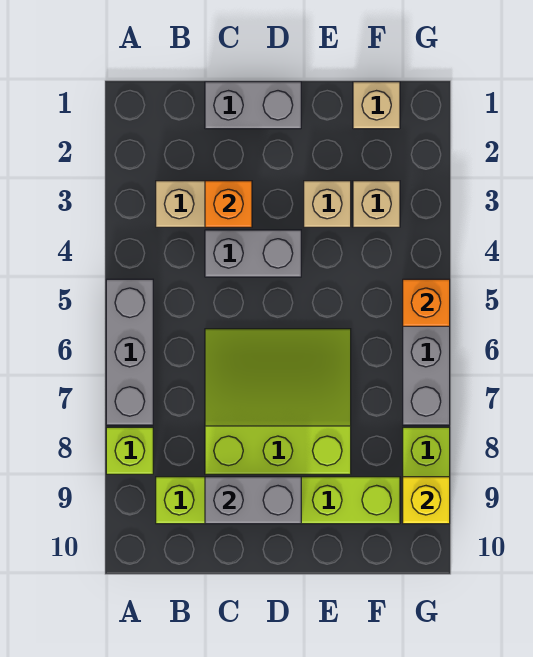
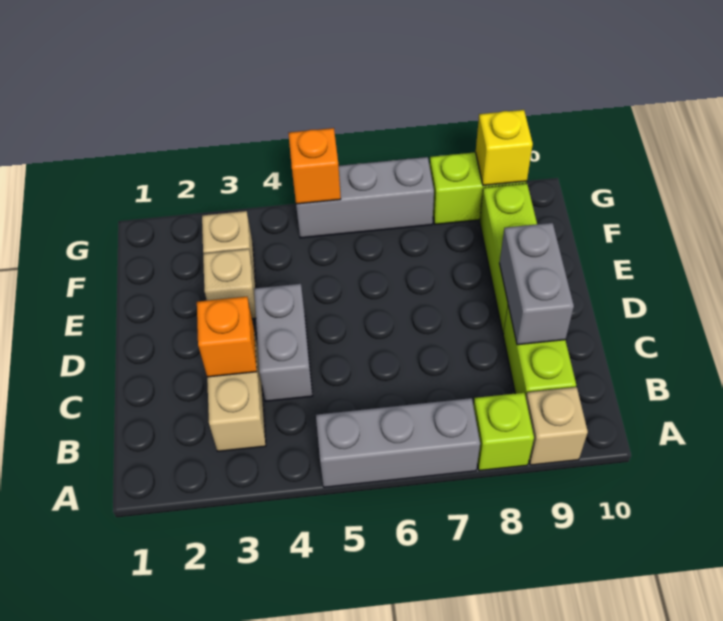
grey brick C1:D1 level 1 -> none
lime slope C6:E8 level 1 top 8 -> none
tan brick F1 level 1 -> tan brick A9 level 1

